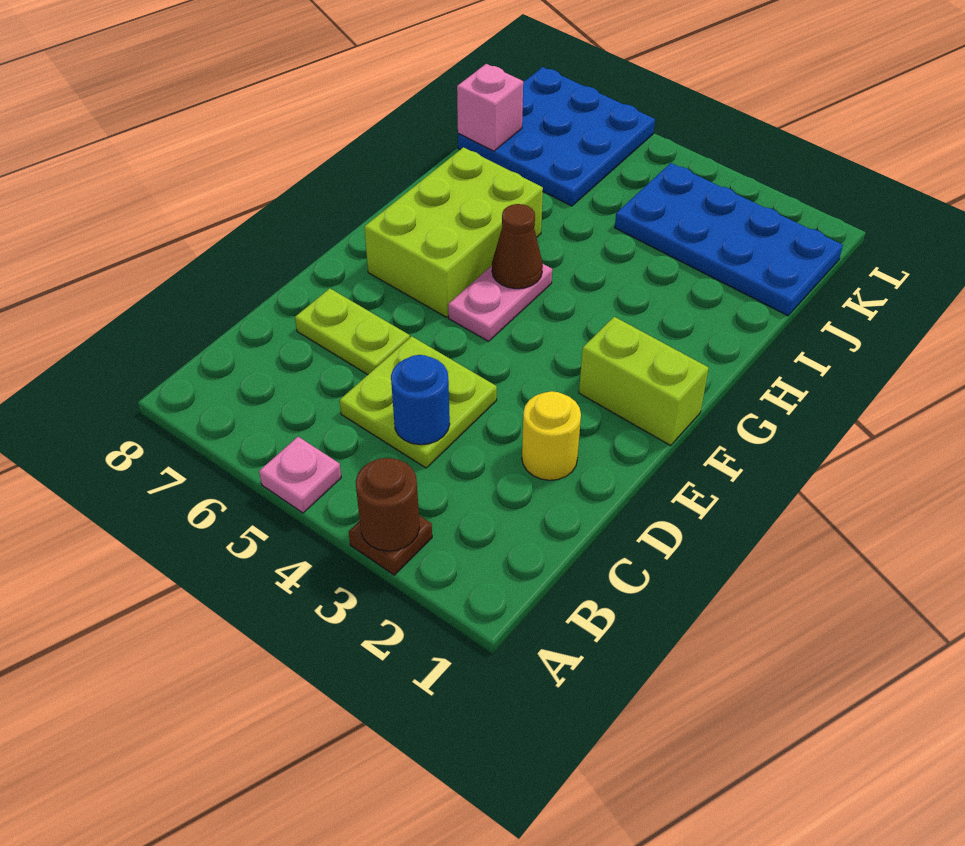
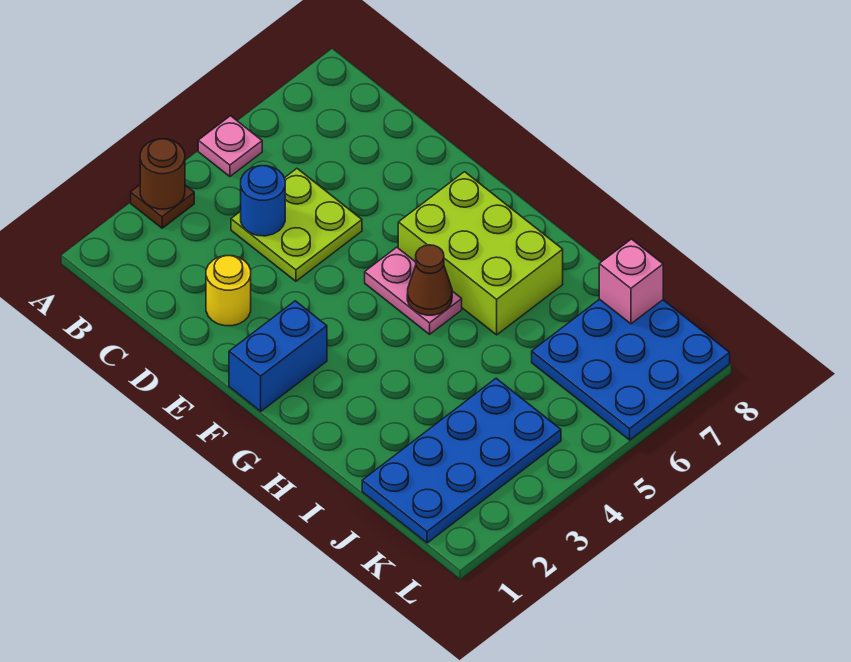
lime plate D6:D7 level 1 -> none
lime brick F1:F2 level 1 -> blue brick F1:F2 level 1

